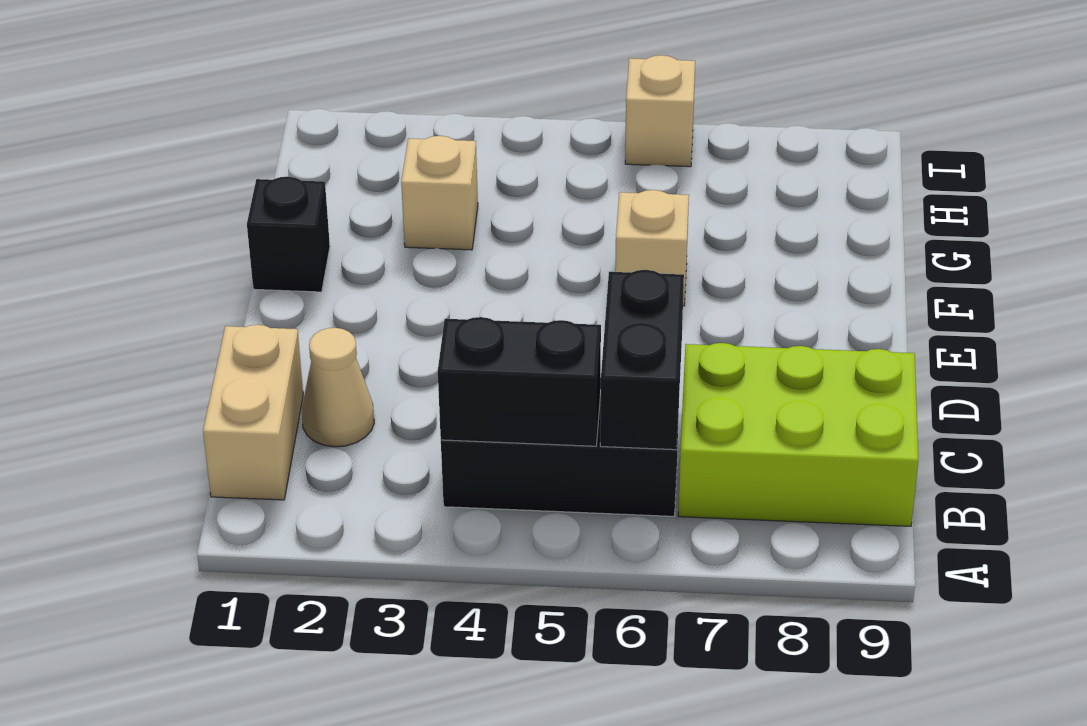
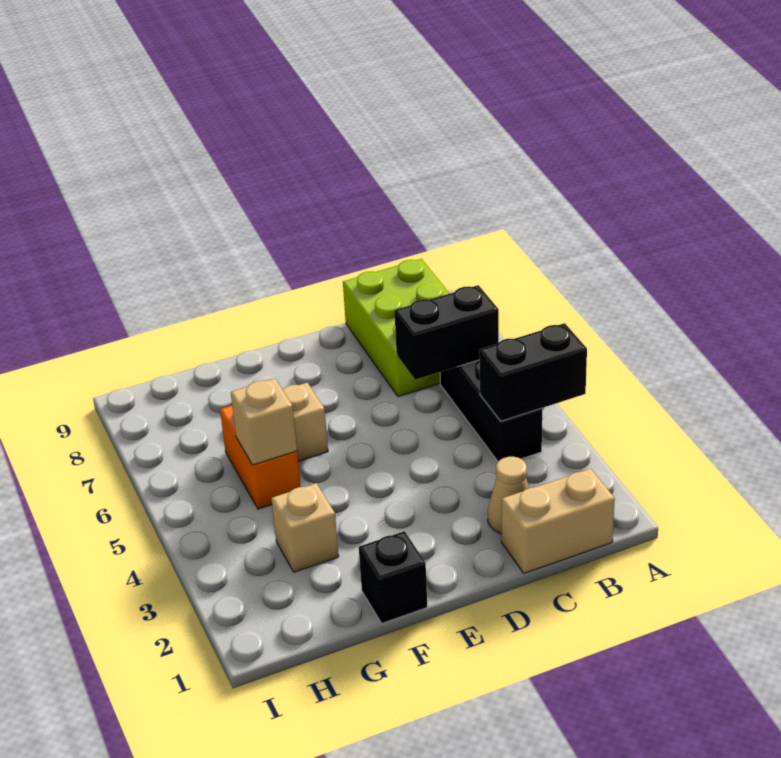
black brick B4:B5 level 2 -> black brick A4:B4 level 2
none -> orange brick G5:G6 level 1
tan brick I6 level 1 -> tan brick G5 level 2

